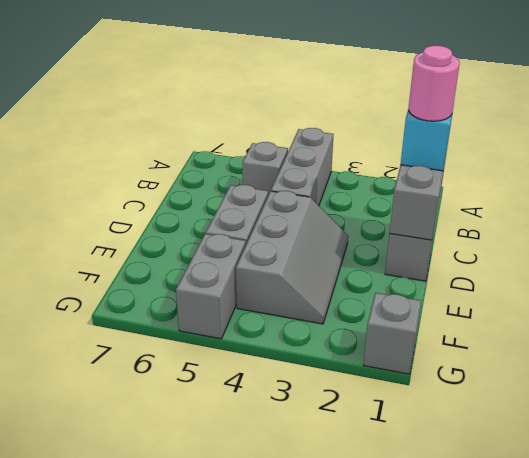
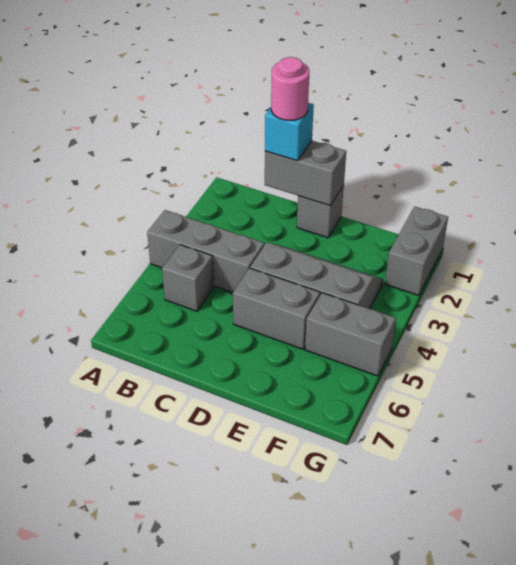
grey brick G1 level 1 -> grey brick G1:G2 level 1

